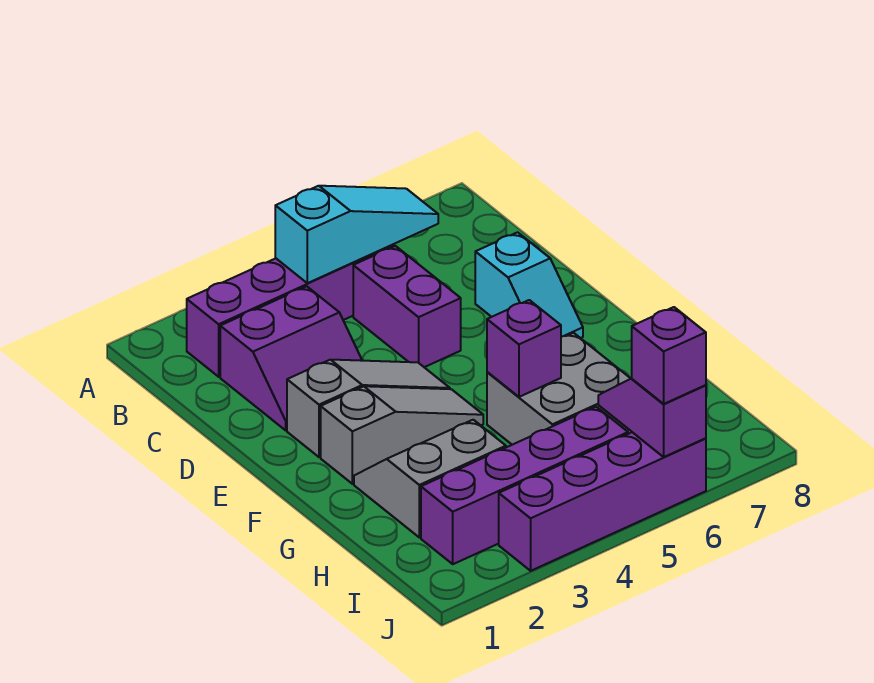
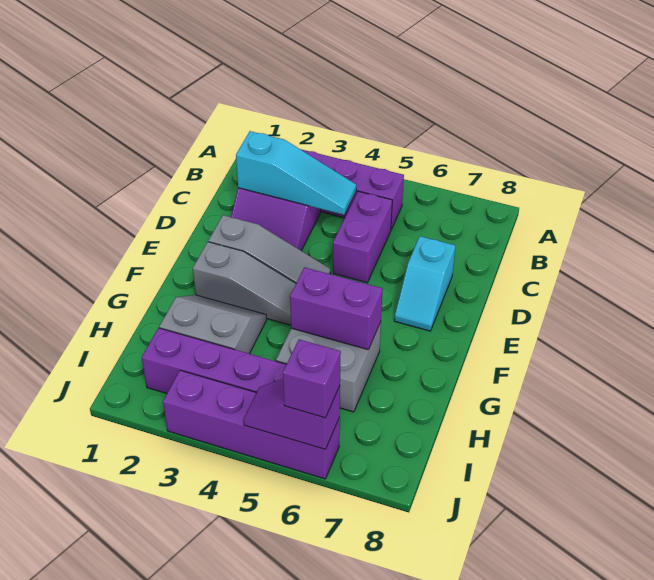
cyan slope B4:B6 level 2 top 4 -> cyan slope C2:C4 level 2 top 2
purple brick G5 level 2 -> purple brick G5:G6 level 2
purple slope I6:J6 level 2 top J -> purple slope J5:J6 level 2 top 6

